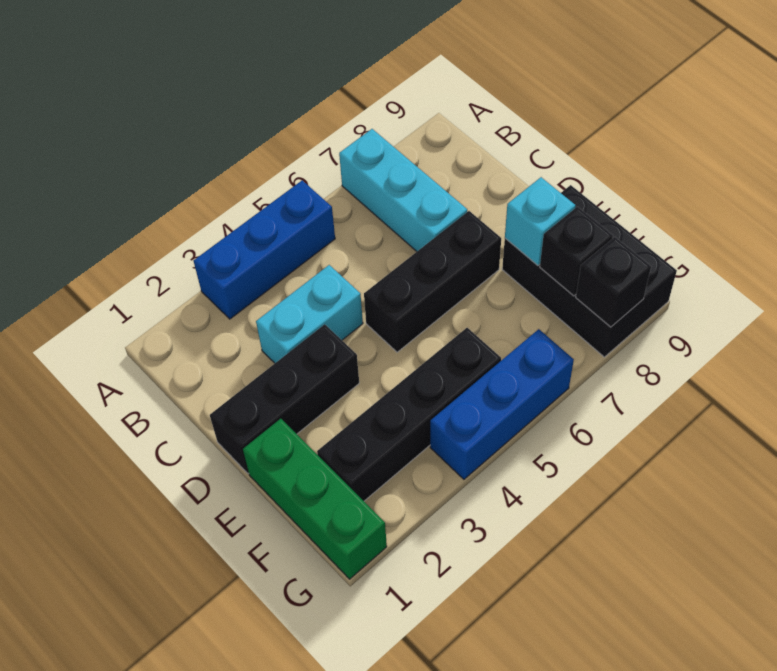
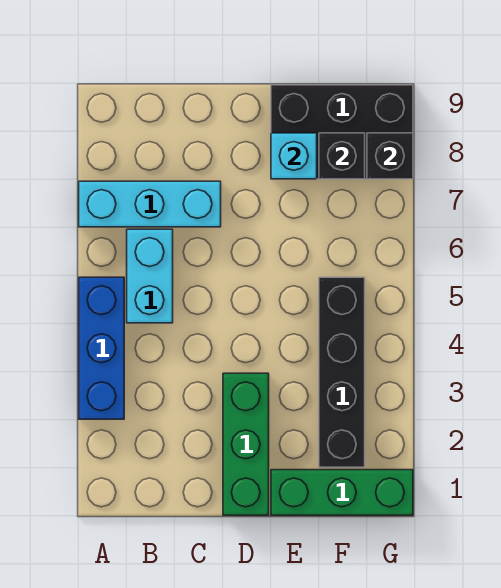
cyan brick C3:C4 level 1 -> cyan brick B5:B6 level 1
black brick D1:D3 level 1 -> green brick D1:D3 level 1
black brick D5:D7 level 1 -> none
blue brick G4:G6 level 1 -> none

